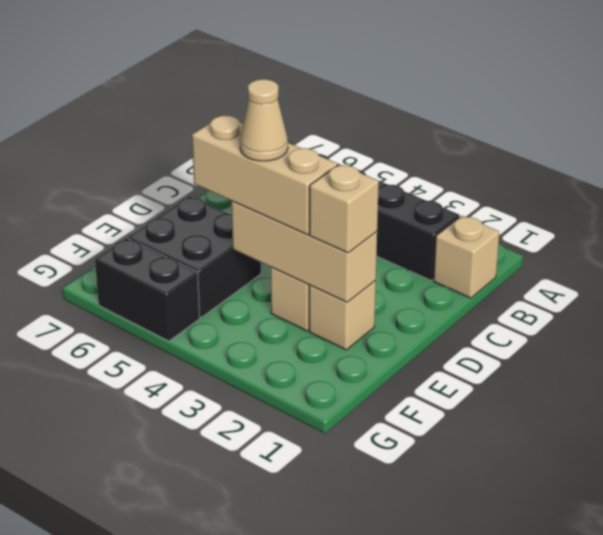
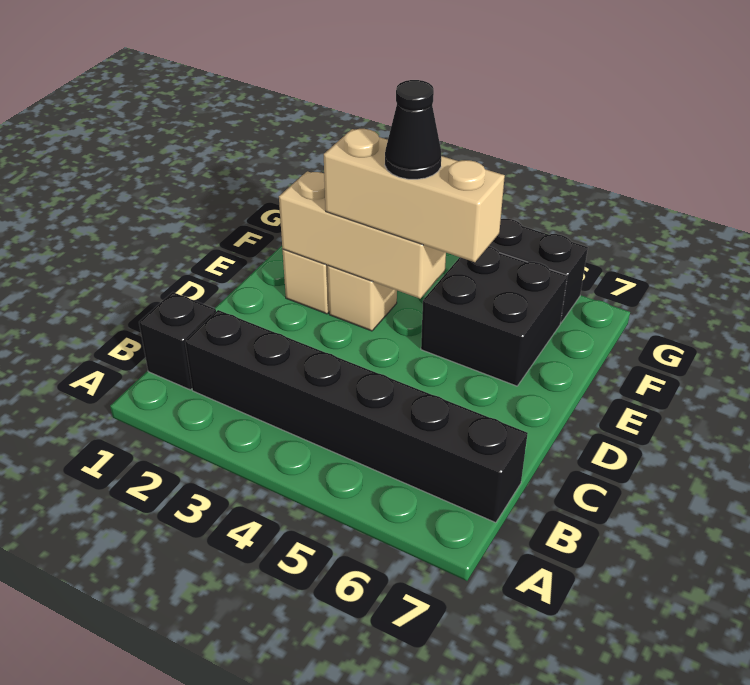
tan brick B1 level 1 -> black brick B1 level 1
tan brick E2 level 3 -> none
tan cone E4 level 4 -> black cone E4 level 4

